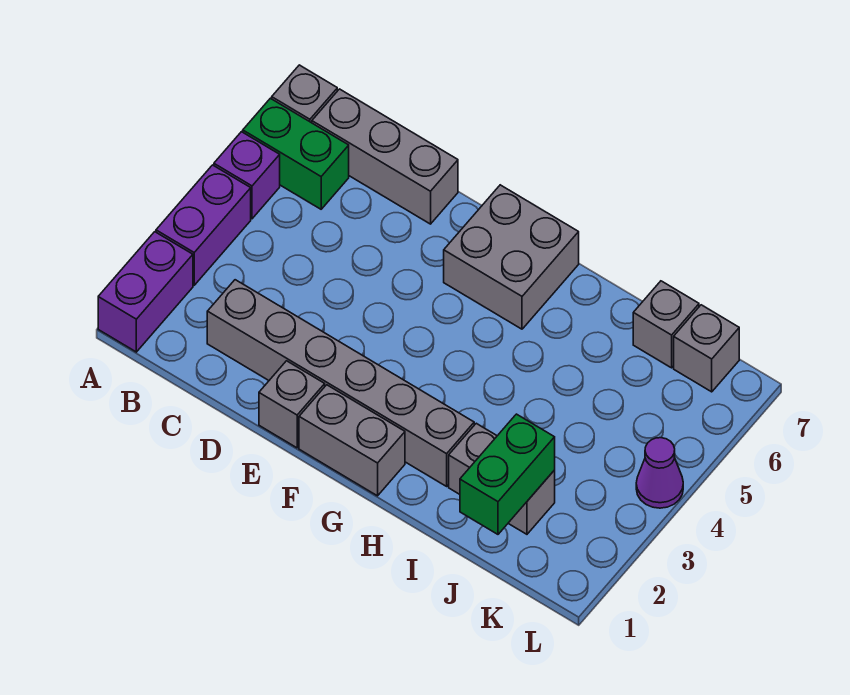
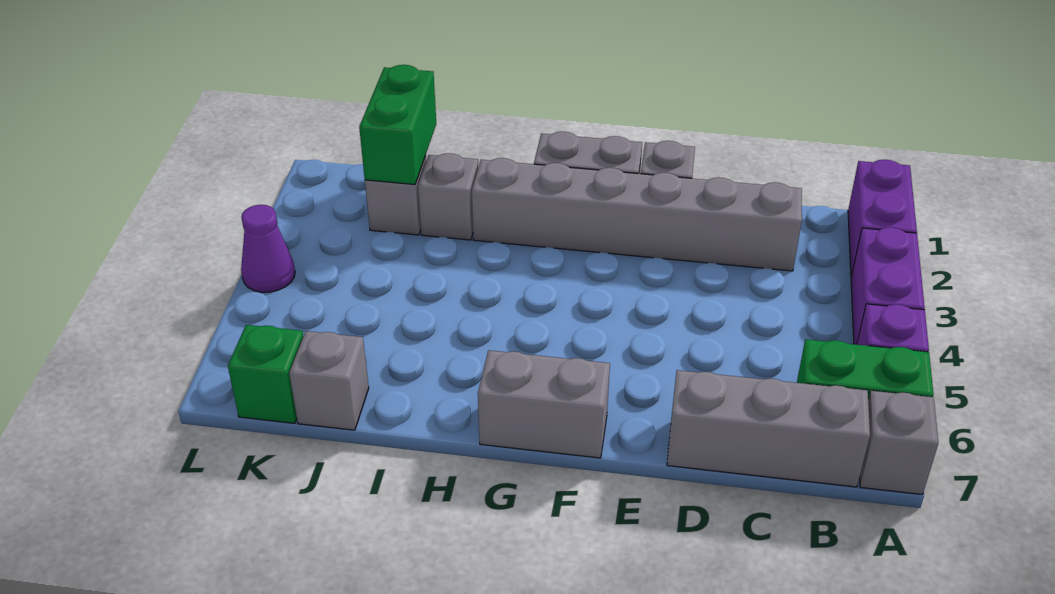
grey brick F6:G7 level 1 -> grey brick F7:G7 level 1
grey brick K7 level 1 -> green brick K7 level 1

